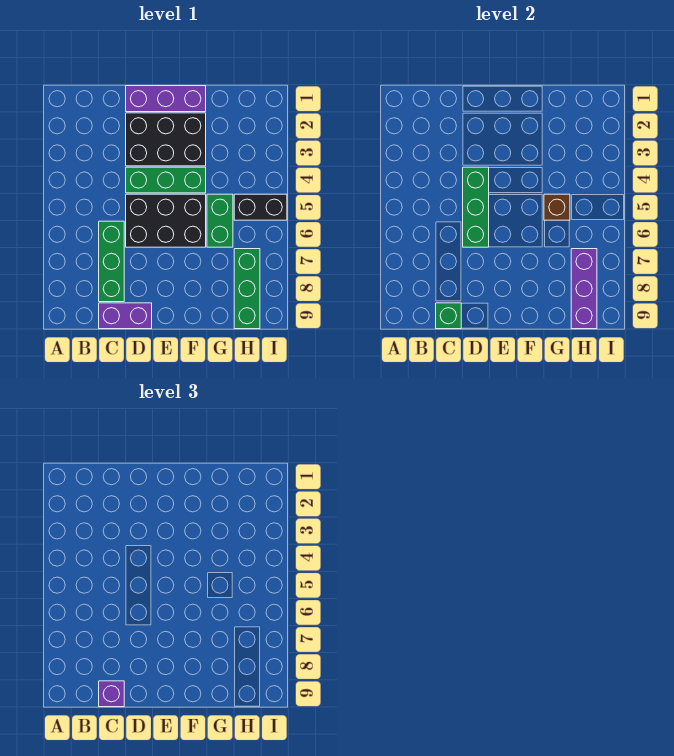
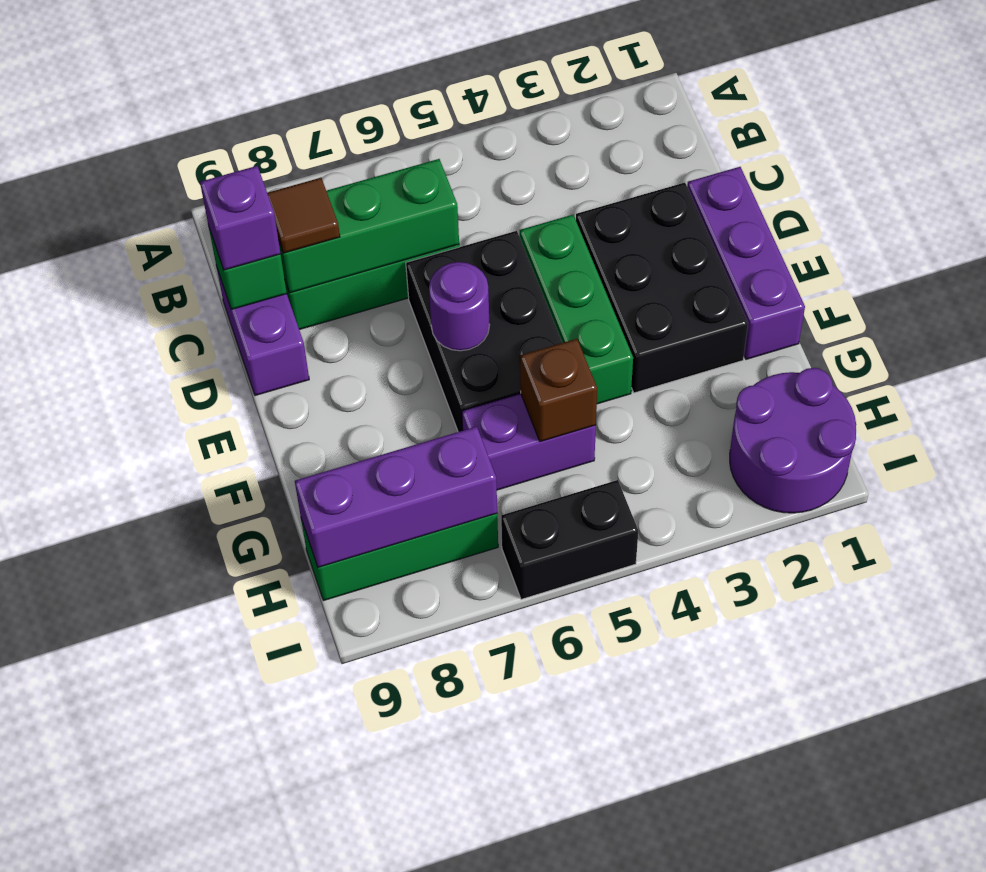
none -> brown tile C8 level 3
green brick D4:D6 level 2 -> green brick C6:C8 level 2
none -> purple round brick E6 level 2
green brick G5:G6 level 1 -> purple brick G5:G6 level 1
none -> purple round brick H1:I2 level 1
black brick H5:I5 level 1 -> black brick I5:I6 level 1

